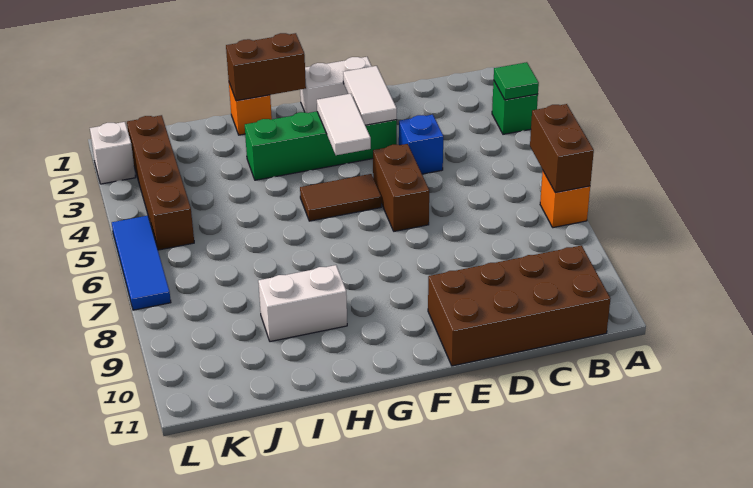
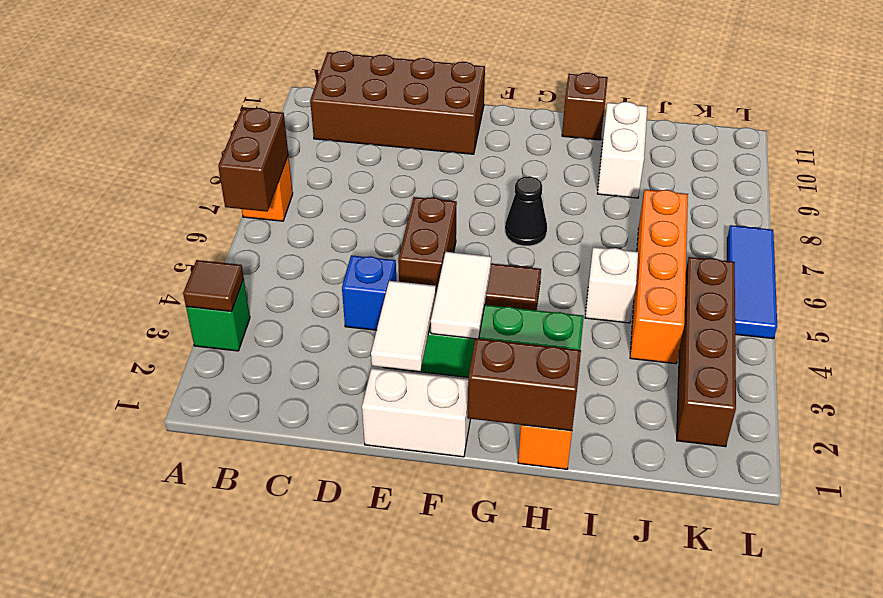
green tile A3 level 2 -> brown tile A3 level 2
none -> black cone G7 level 1
white brick H9:I9 level 1 -> white brick I9:I10 level 1
none -> brown brick H11 level 1
none -> orange brick J4:J7 level 1
white brick L2 level 1 -> white brick I5 level 1

